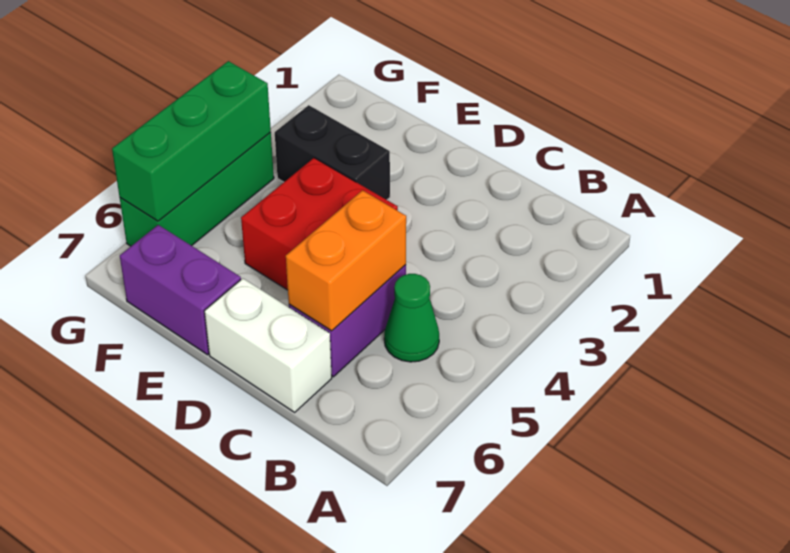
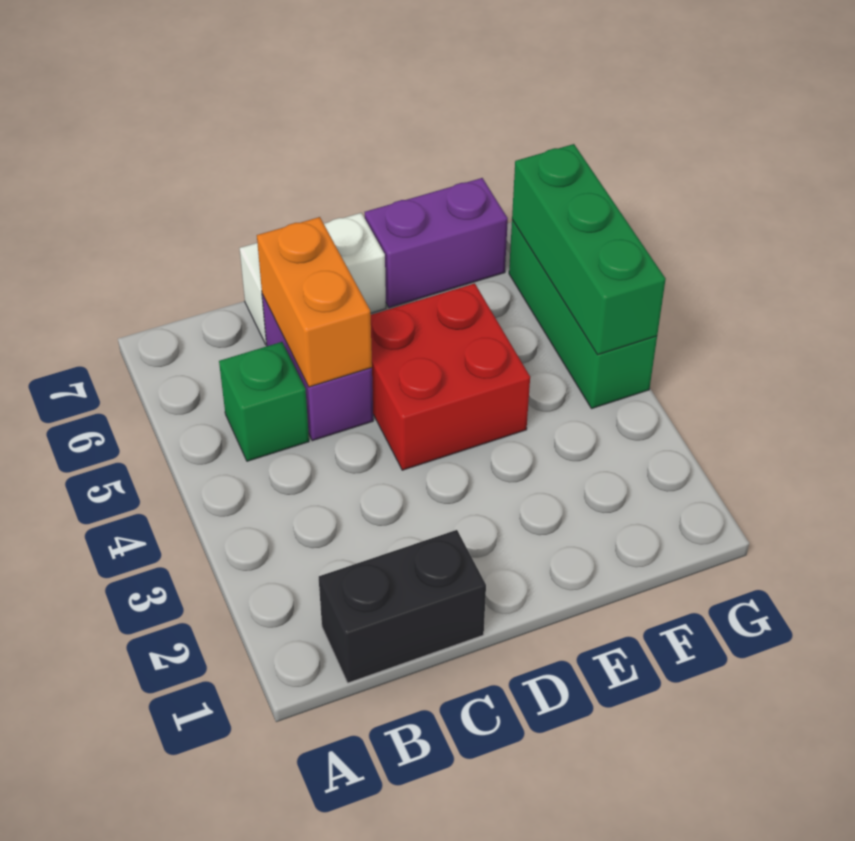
green cone B5 level 1 -> green brick B5 level 1
black brick E3:F3 level 1 -> black brick B1:C1 level 1

